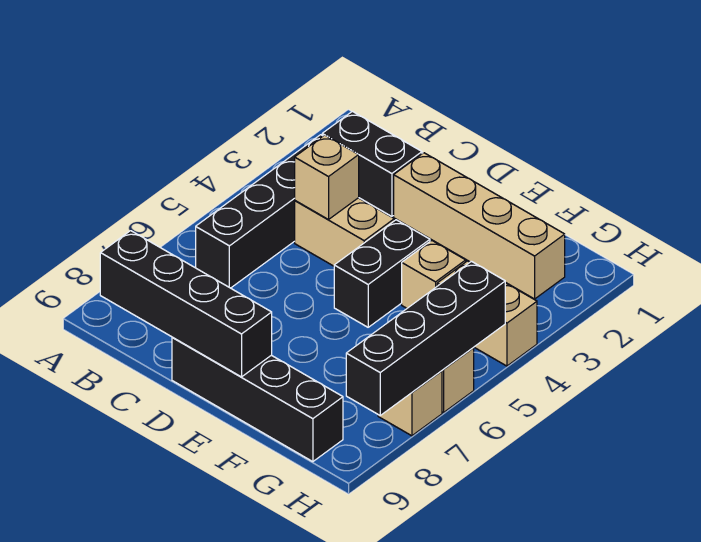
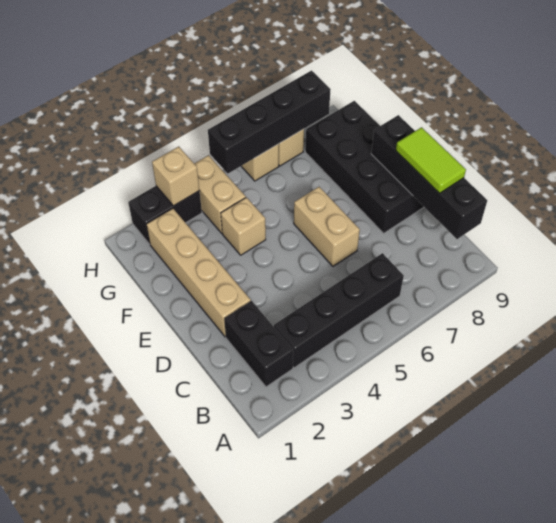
tan brick C4:D4 level 1 -> tan brick D6:E6 level 1
tan brick C4 level 2 -> tan brick H3 level 2
none -> lime tile C9:D9 level 3
black brick D9:G9 level 1 -> black brick D8:G9 level 1
black brick E4:E5 level 1 -> black brick H2:H3 level 1

